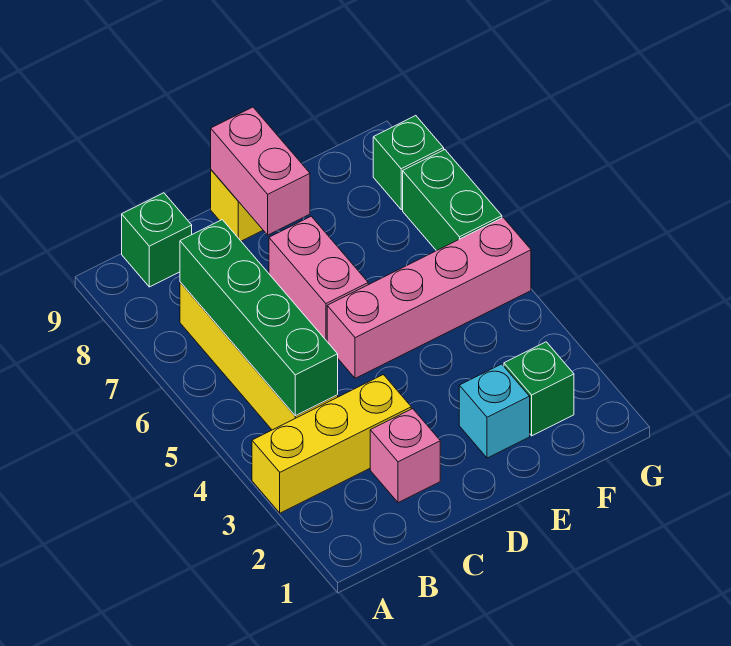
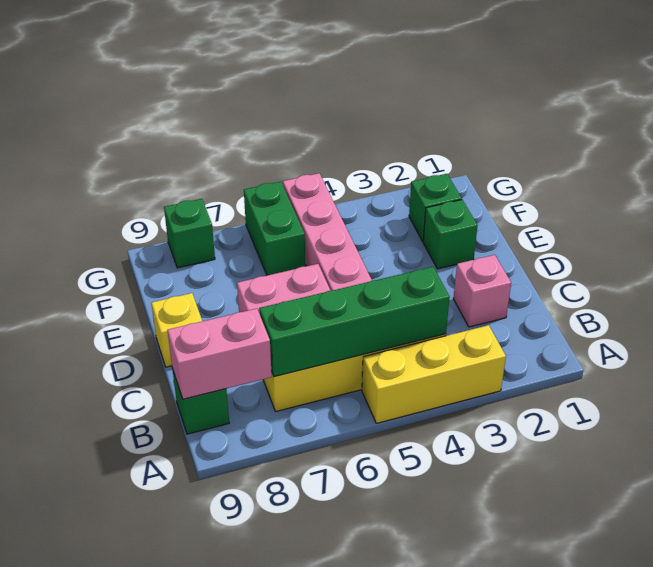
yellow brick A3:C3 level 1 -> yellow brick A3:A5 level 1
pink brick D8:D9 level 2 -> pink brick B8:B9 level 2
cyan brick E2 level 1 -> green brick E2 level 1
green brick G6:G7 level 1 -> green brick F6:G6 level 1

